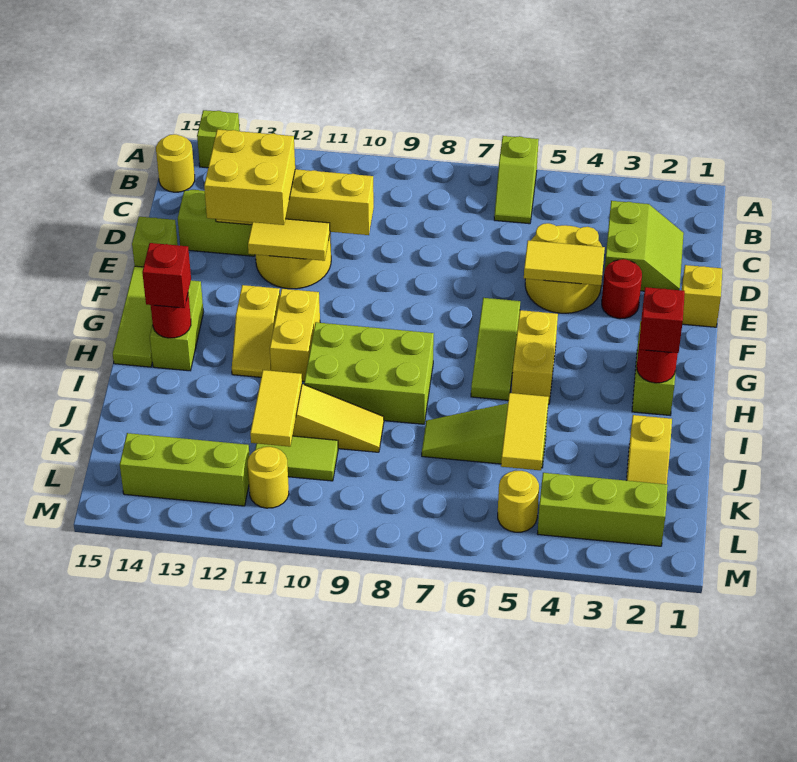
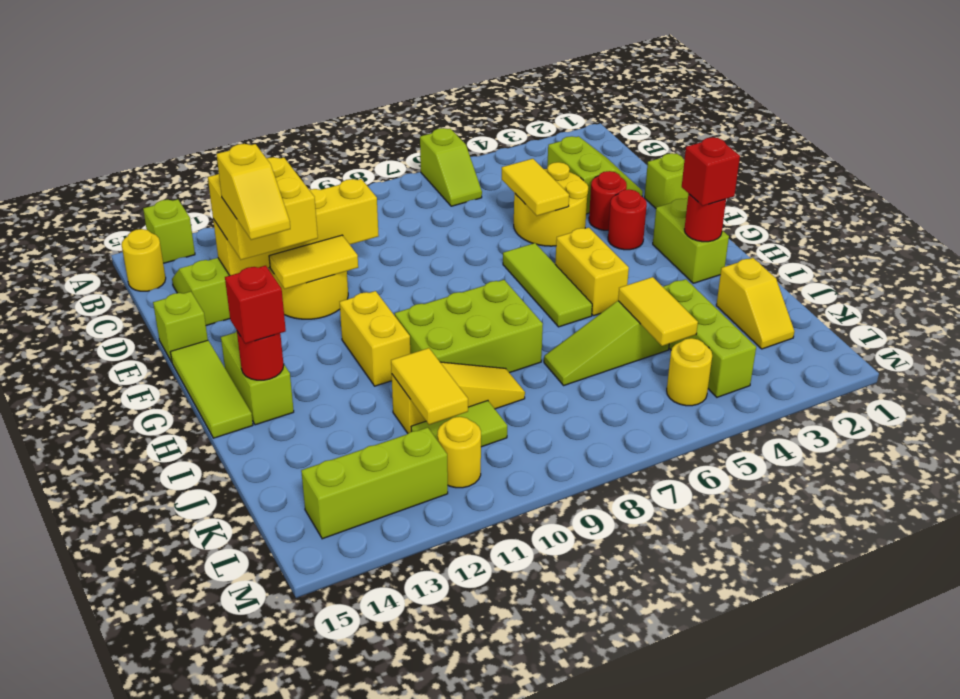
yellow brick E1 level 1 -> lime brick E1 level 1
yellow tile E4:E5 level 2 -> yellow tile D5:E5 level 2
none -> red round brick F3 level 1
yellow slope G12:H12 level 1 top G -> yellow slope E13:F13 level 4 top E
lime brick L2:L4 level 1 -> lime brick J4:L4 level 1

